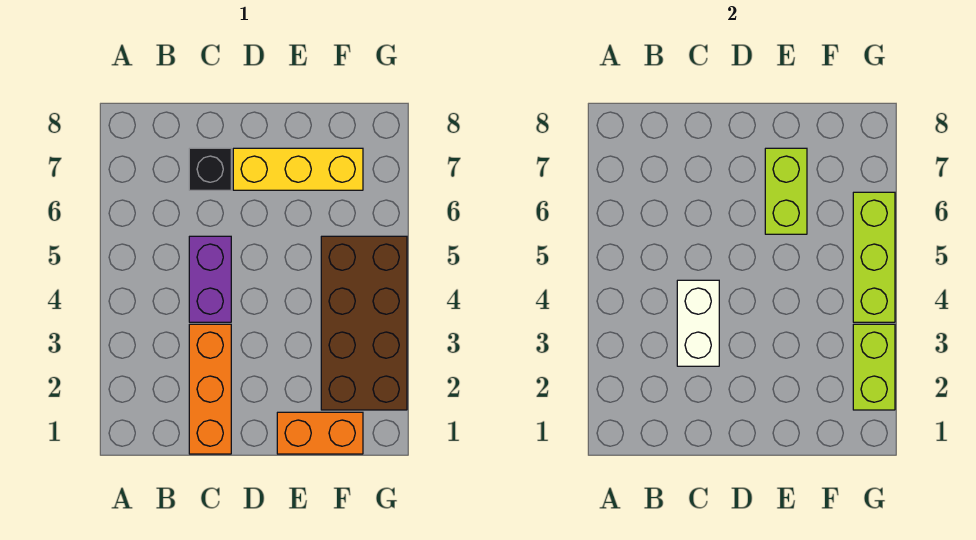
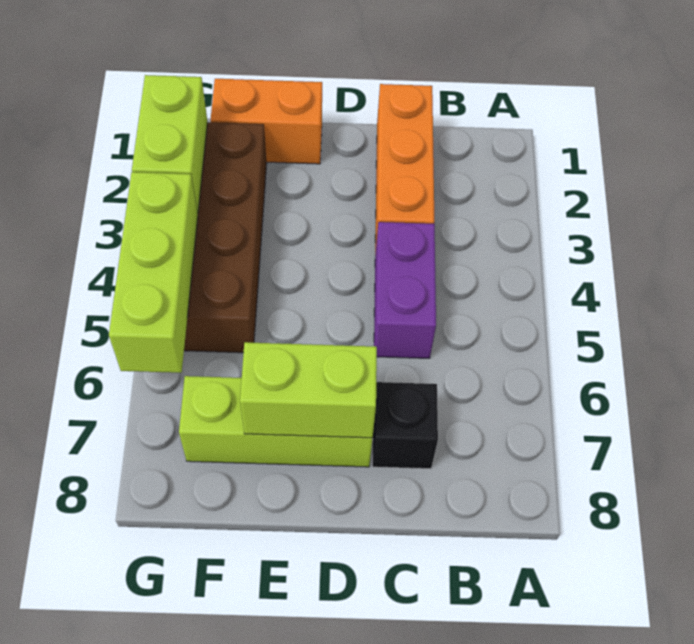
white brick C3:C4 level 2 -> none
yellow brick D7:F7 level 1 -> lime brick D7:F7 level 1
lime brick E6:E7 level 2 -> lime brick D7:E7 level 2

